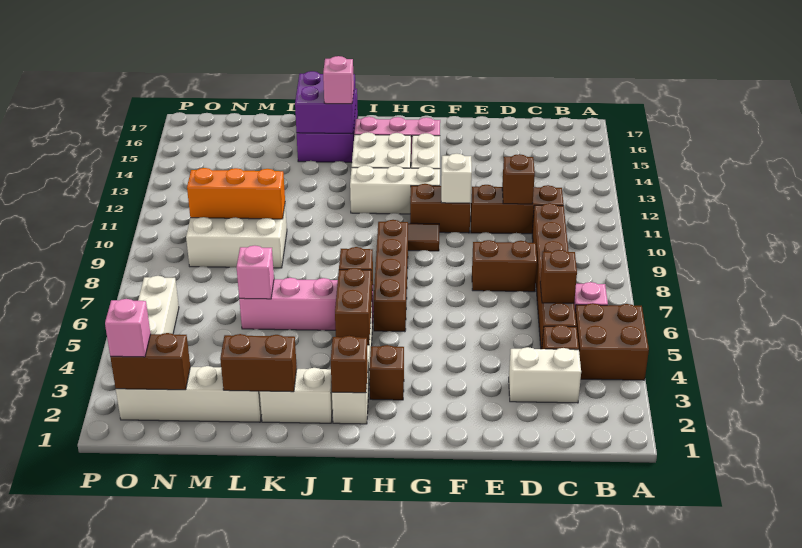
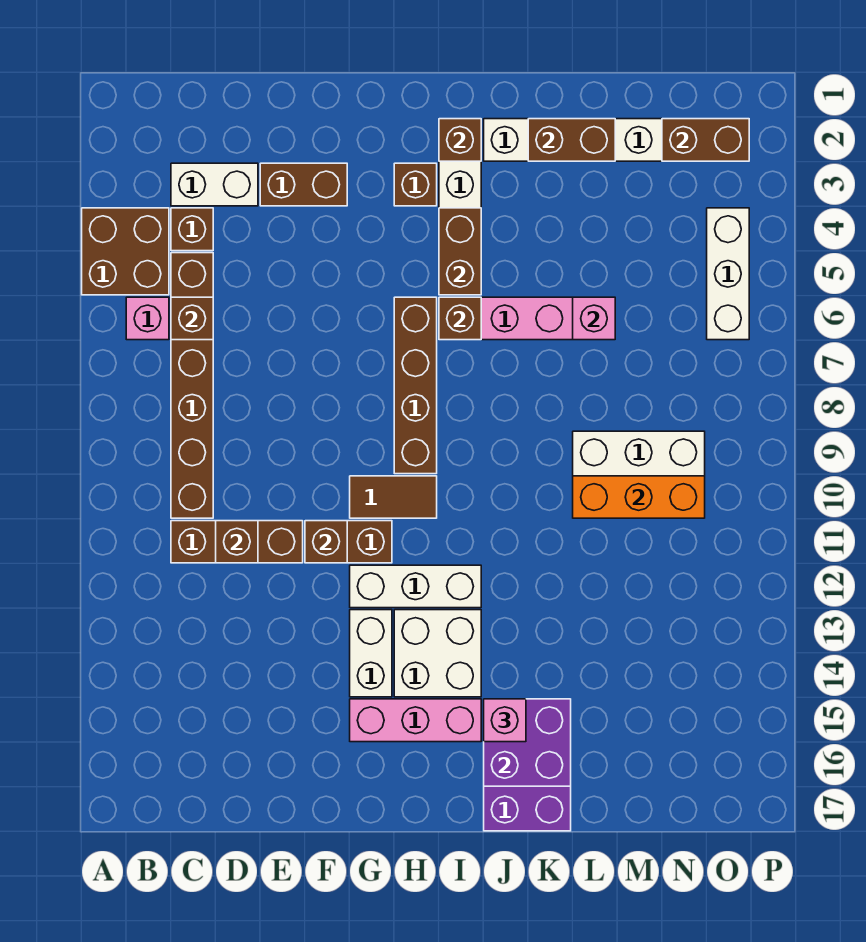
brown brick D8:E8 level 1 -> brown brick E3:F3 level 1
white brick F11 level 2 -> brown brick F11 level 2
pink brick O2 level 3 -> none

